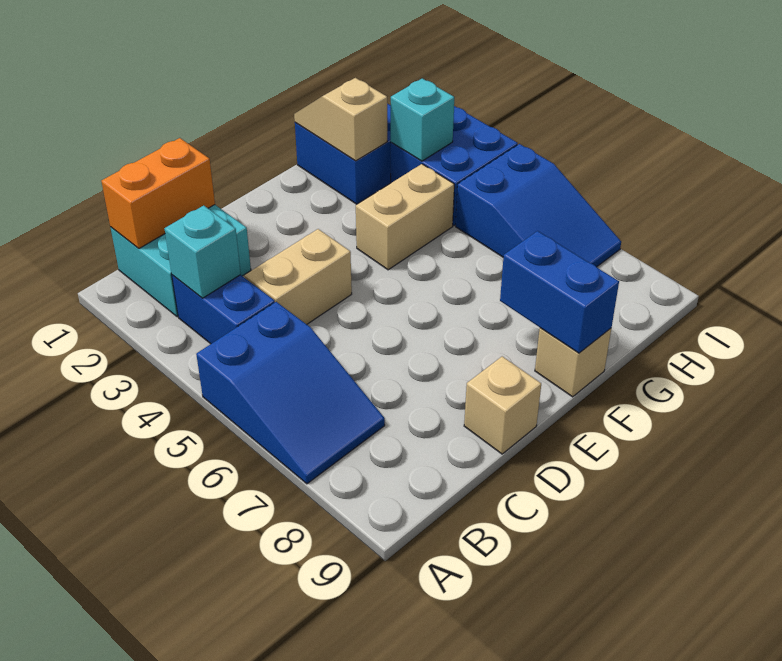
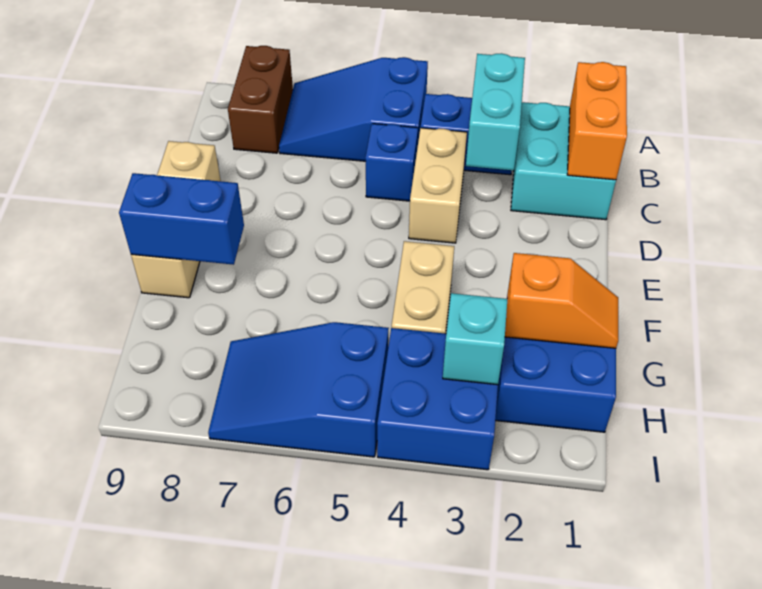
none -> brown brick A8:B8 level 1
cyan brick B3 level 2 -> cyan brick B3:C3 level 2
none -> blue brick C5 level 1
tan slope G1:G2 level 2 top 2 -> orange slope G1:G2 level 2 top 2

